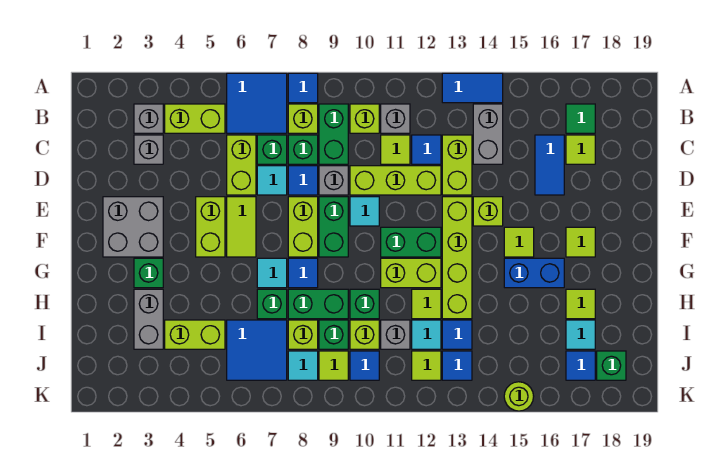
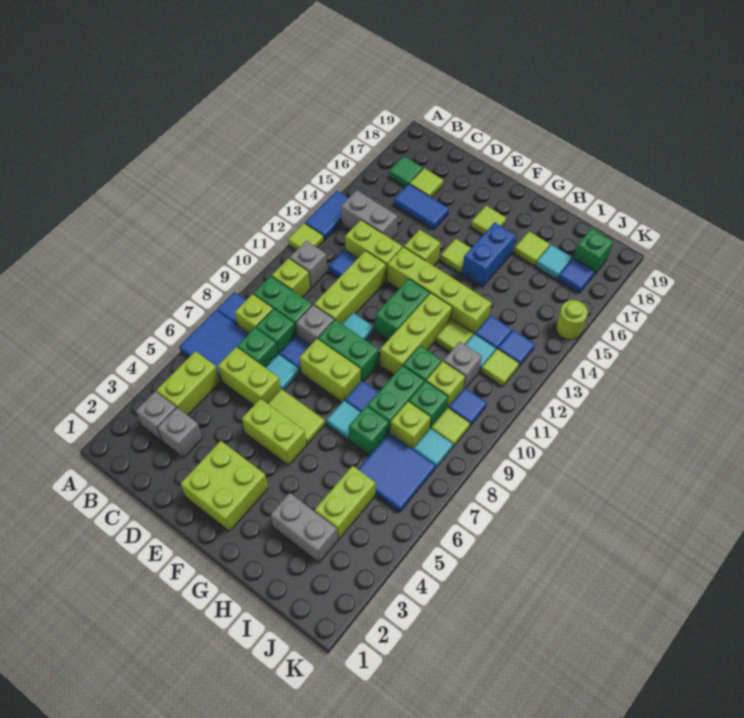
lime tile C11 level 1 -> lime tile A12 level 1
grey brick E2:F3 level 1 -> lime brick E2:F3 level 1
green brick G3 level 1 -> none
lime brick G11:G12 level 1 -> lime brick G10:G12 level 1

